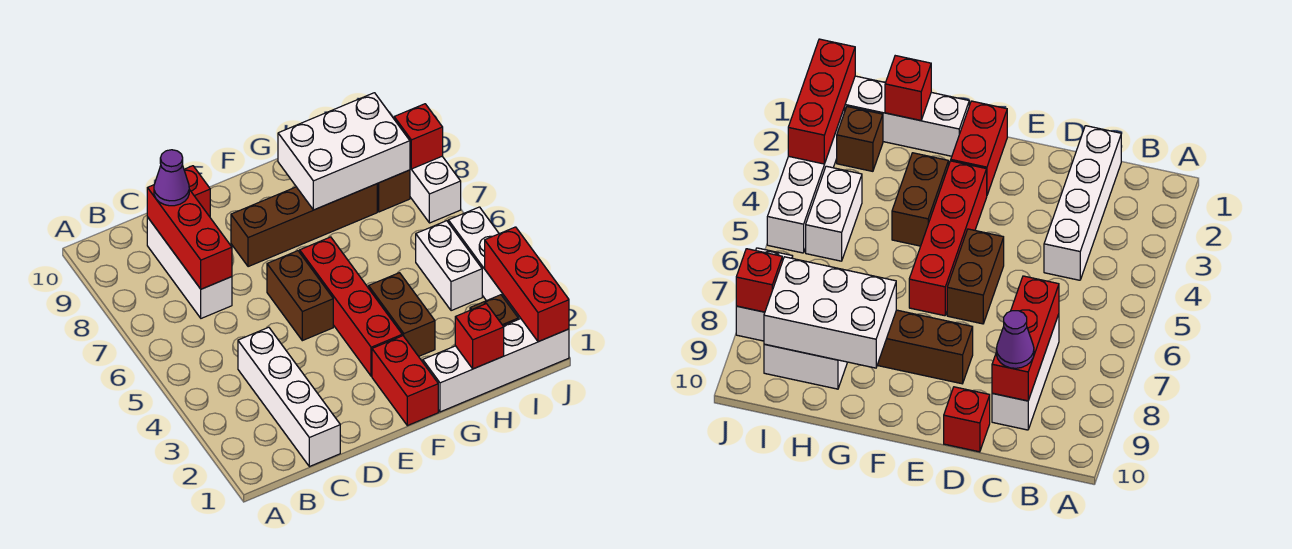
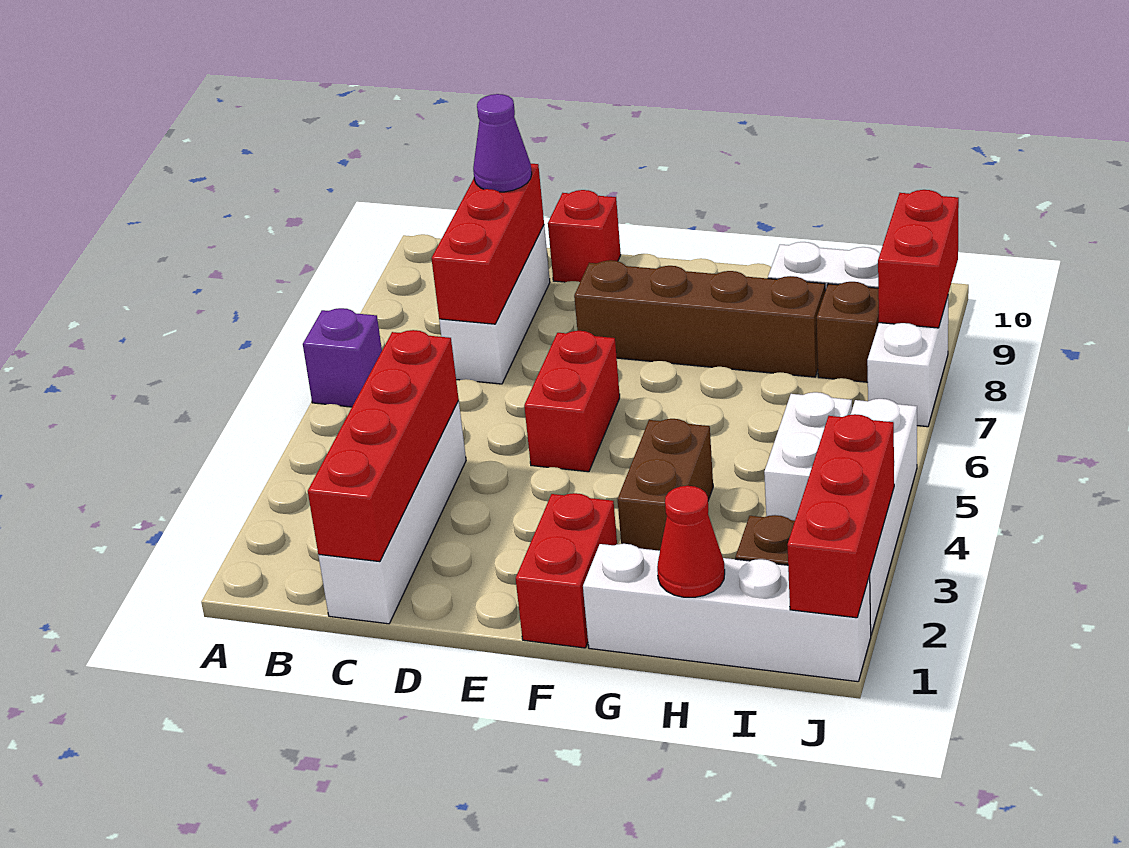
none -> purple brick A6 level 1
brown brick E5:E6 level 1 -> red brick E5:E6 level 1
red brick F3:F6 level 1 -> red brick C1:C4 level 2
white brick G8:I9 level 2 -> none
red brick H1 level 2 -> red cone H1 level 2
red brick J8 level 2 -> red brick J8:J9 level 2

